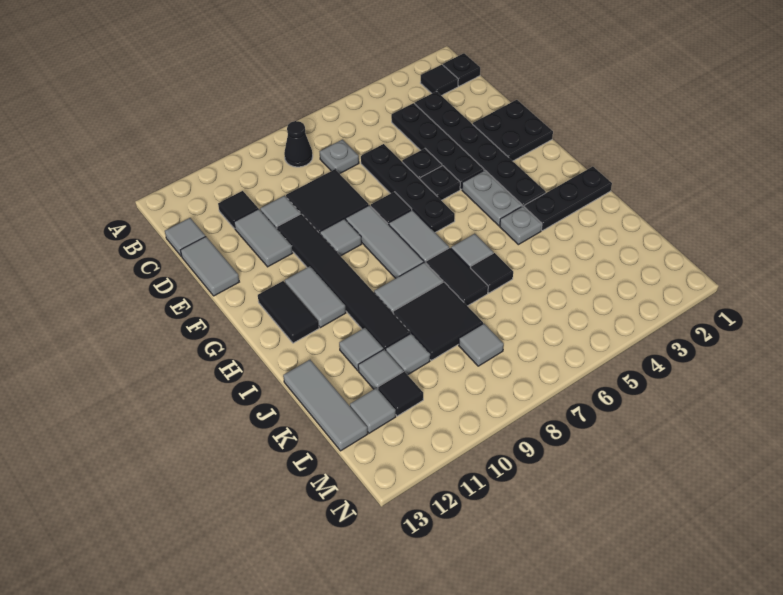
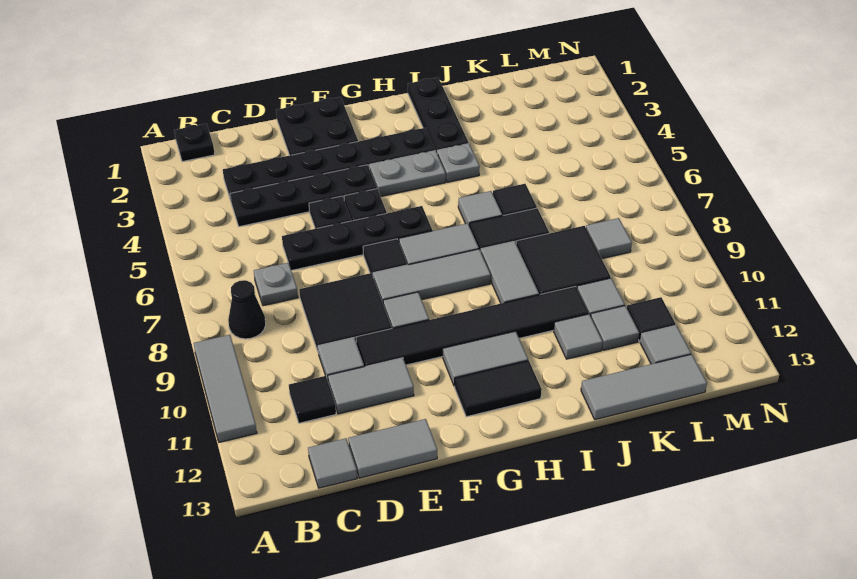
none -> grey tile A9:A11 level 1
black tile B2 level 1 -> none

